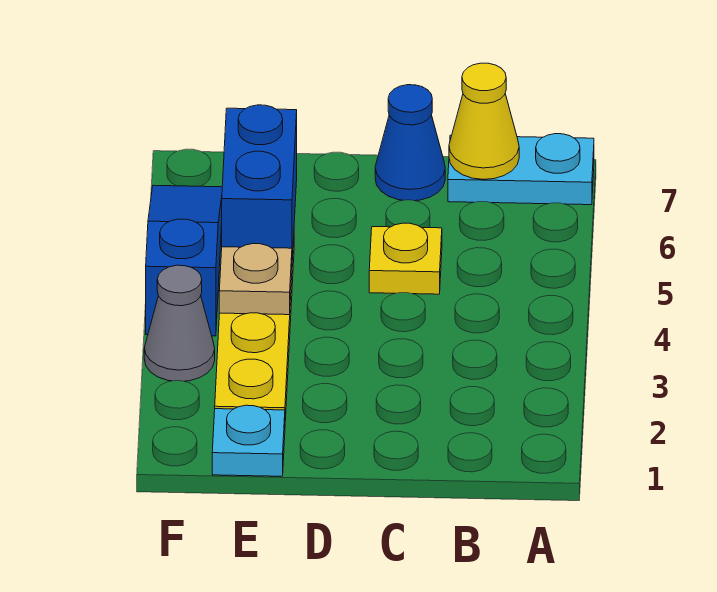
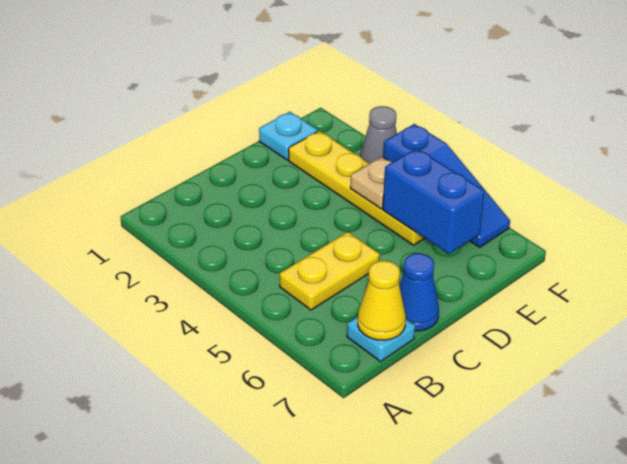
cyan plate A7:B7 level 1 -> cyan plate B7 level 1
yellow plate C5 level 1 -> yellow plate B5:C5 level 1

